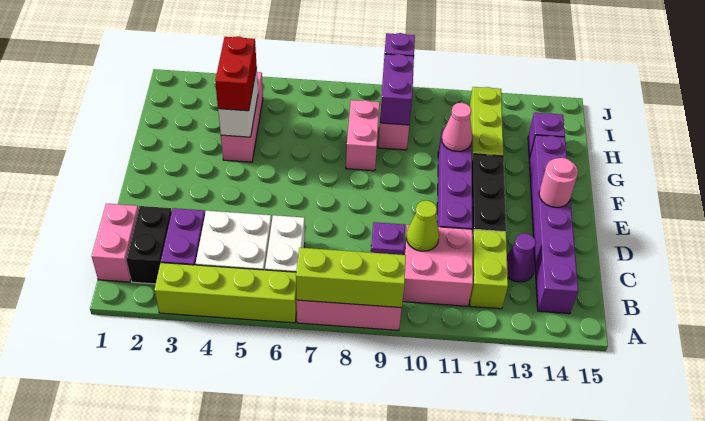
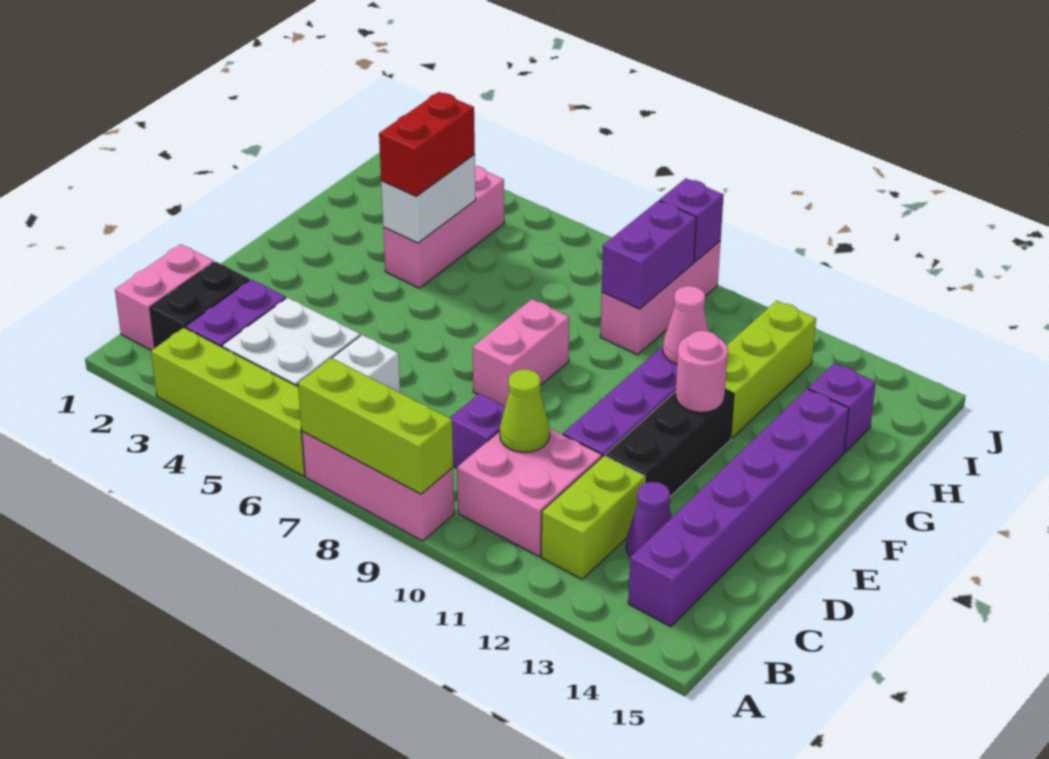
pink round brick E14 level 2 -> pink round brick F12 level 2
pink brick G8:H8 level 1 -> pink brick E8:F8 level 1

